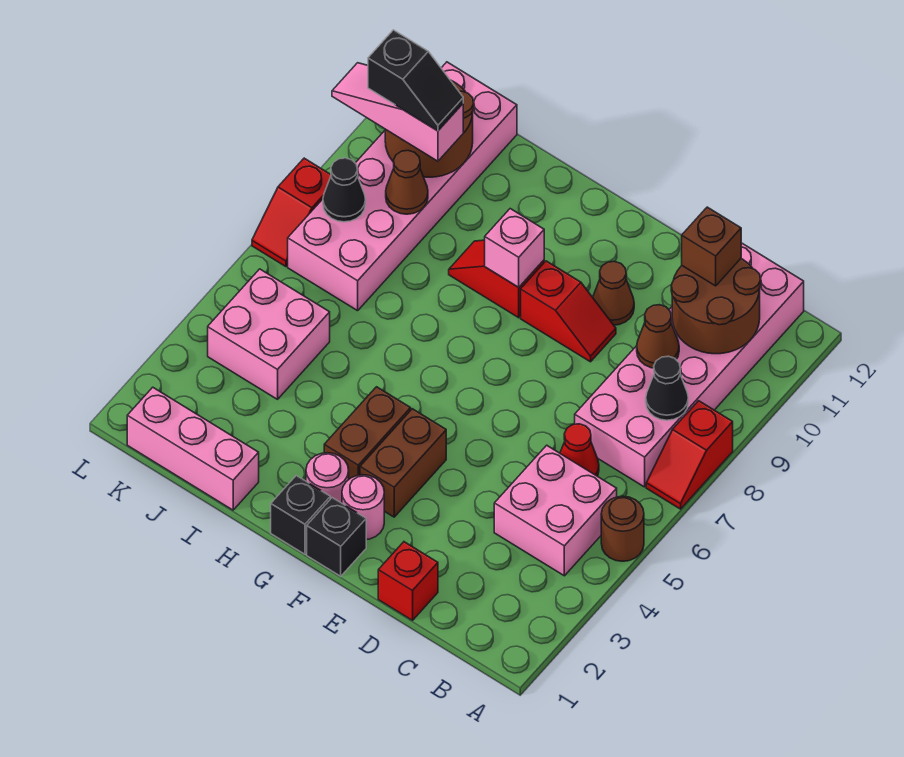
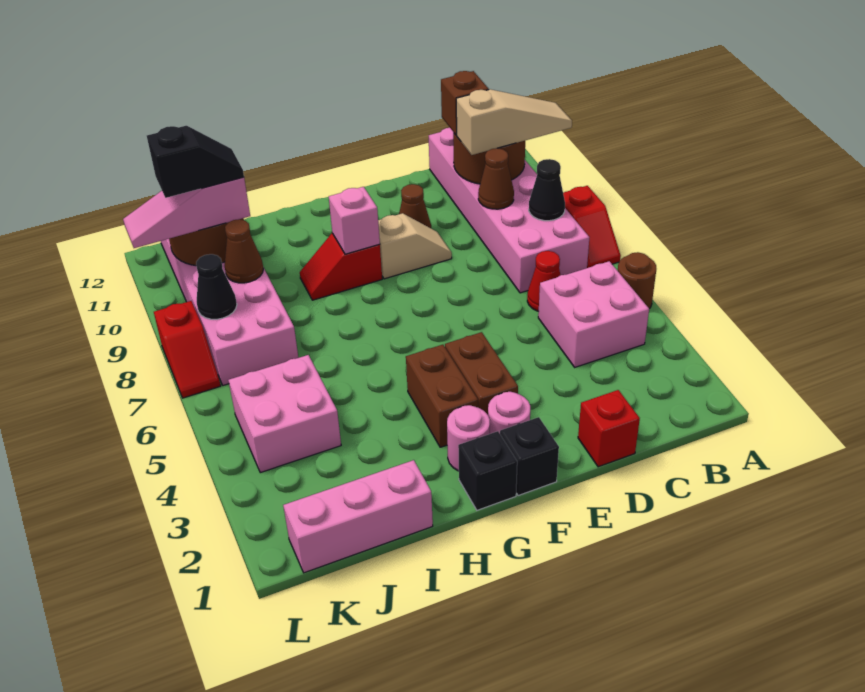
none -> tan slope A10:C10 level 3 top C
red slope E9:F9 level 1 top F -> tan slope E9:F9 level 1 top F

